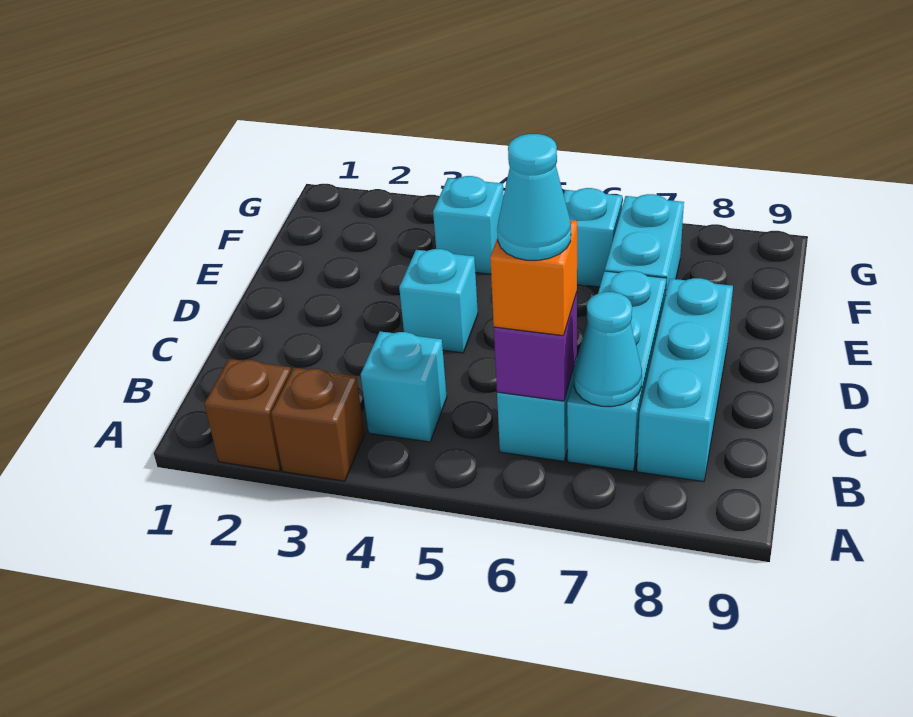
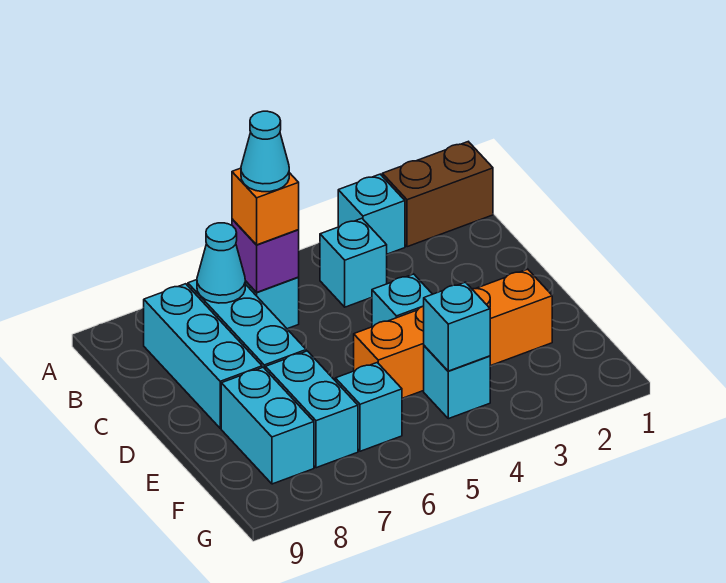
brown brick A2 level 1 -> brown brick A1:A2 level 1
brown brick A3 level 1 -> cyan brick A3 level 1
none -> orange brick E2:E5 level 1
none -> cyan brick E8:F8 level 1
none -> cyan brick F4 level 2

